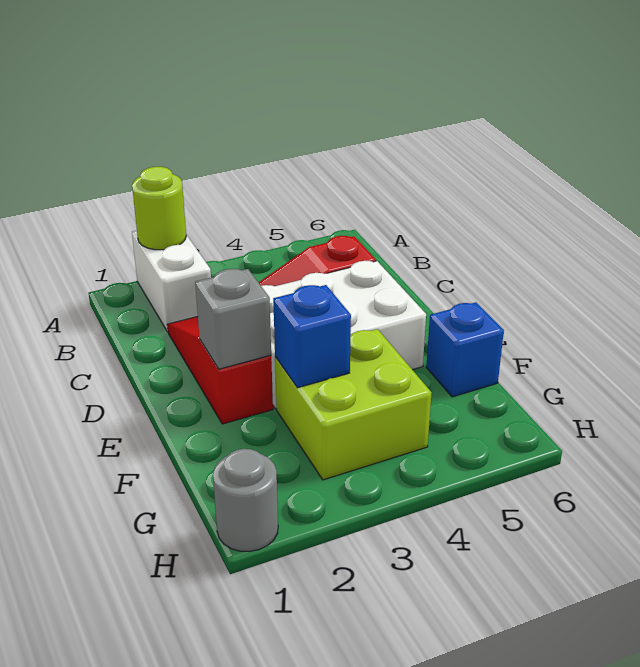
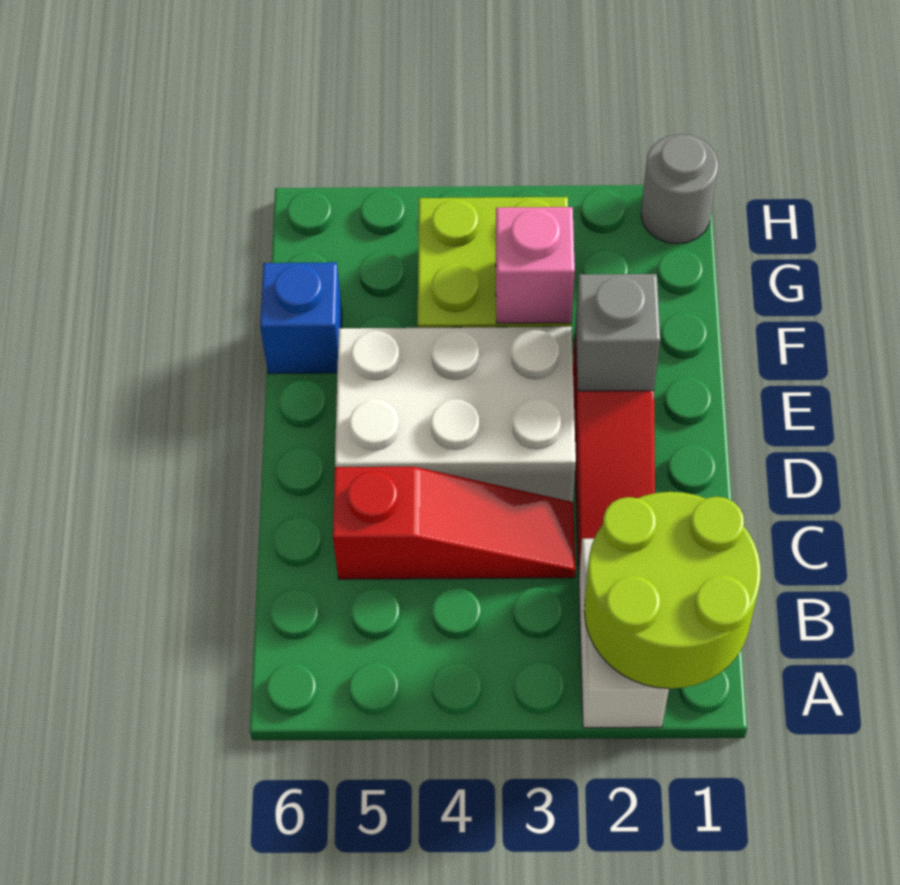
lime round brick A2 level 2 -> lime round brick A1:B2 level 2
blue brick F3 level 2 -> pink brick F3 level 2

